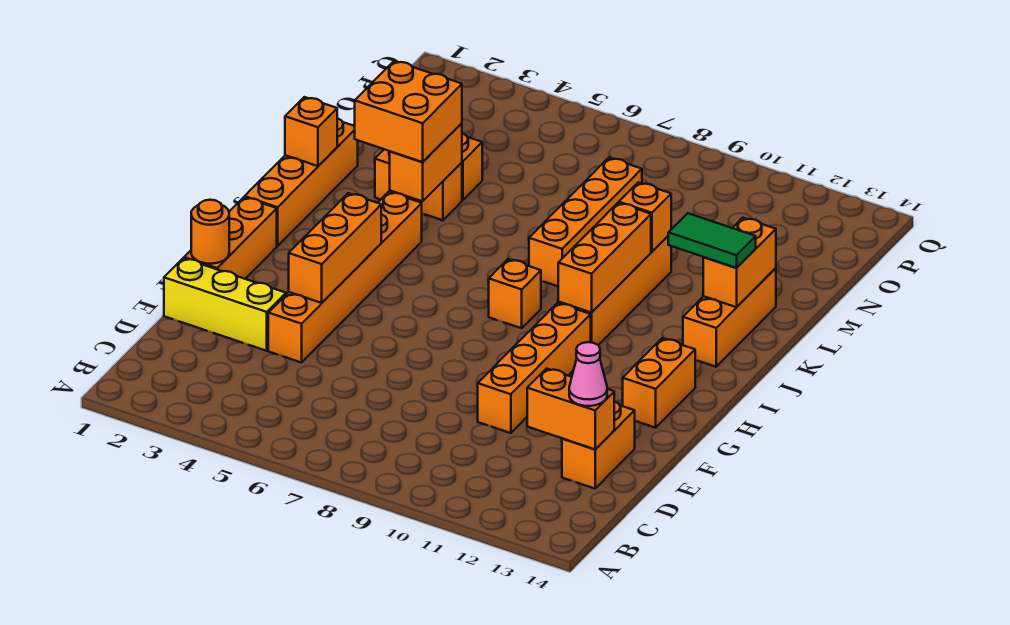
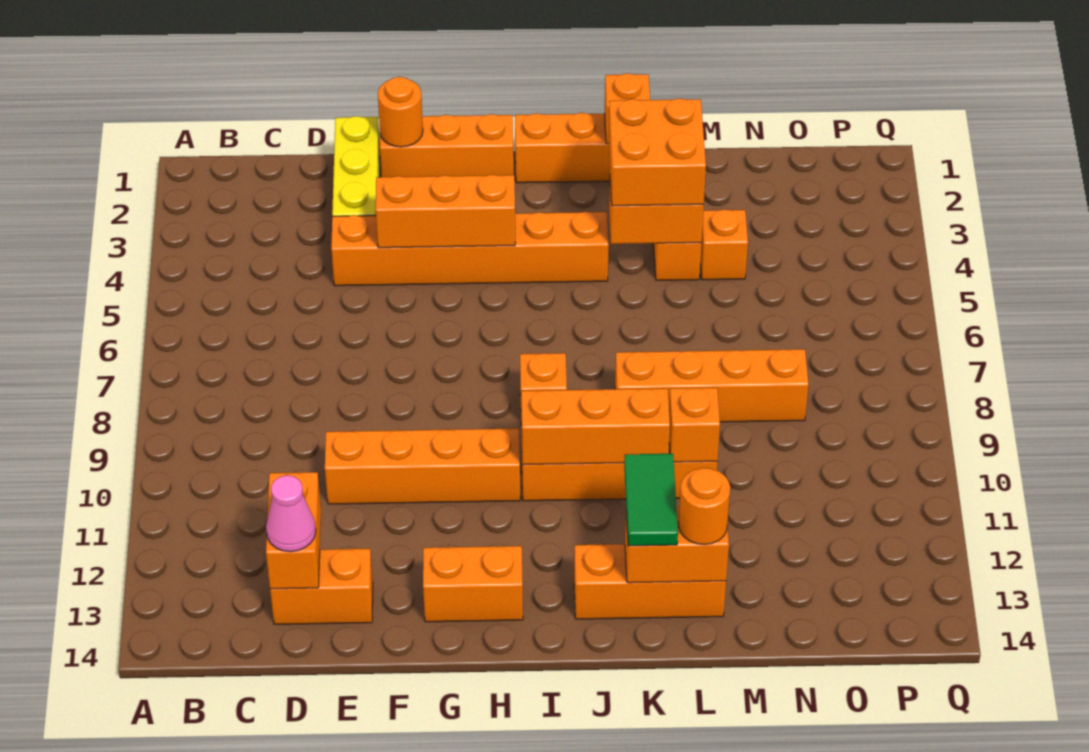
none -> orange round brick L13 level 3

